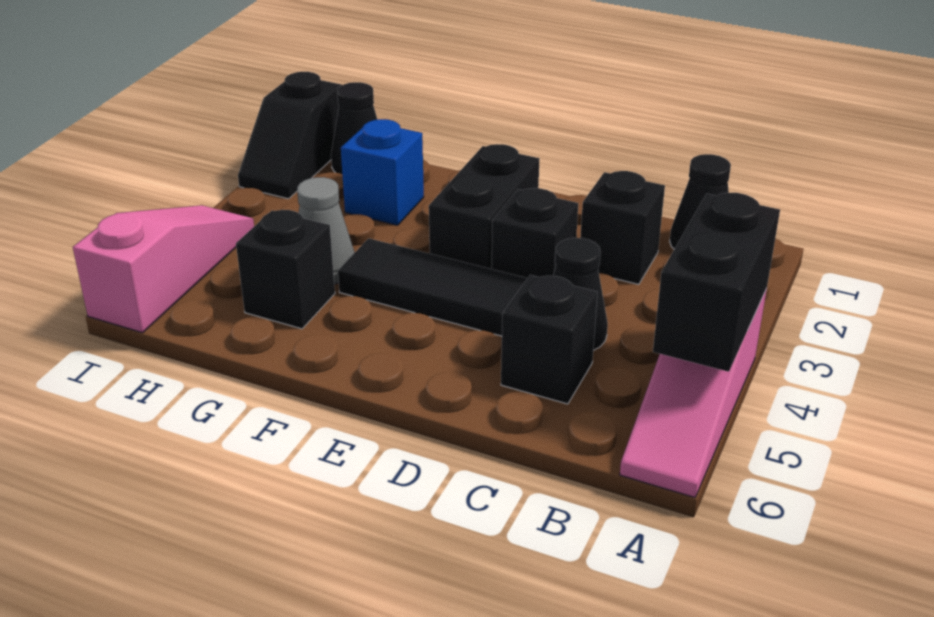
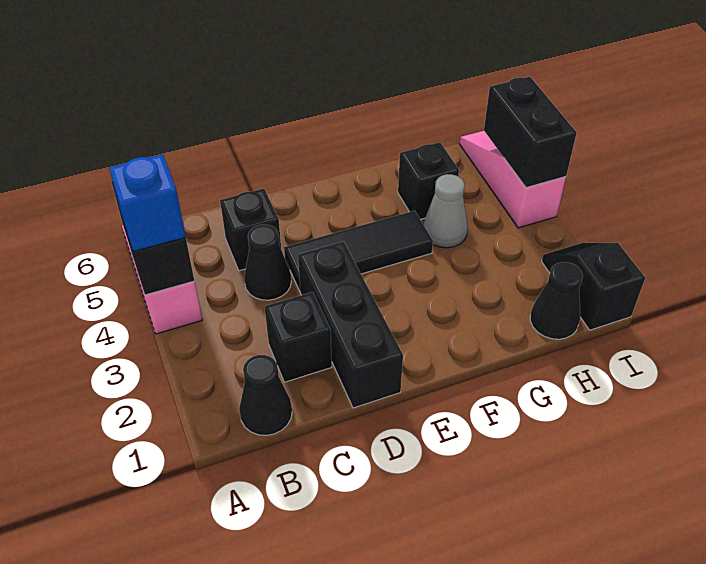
black brick D3 level 1 -> black brick D1:D3 level 1
black brick E2:E3 level 1 -> black brick I4:I5 level 2
blue brick G2 level 1 -> blue brick A4 level 3
pink slope I4:I6 level 1 top 6 -> pink slope I4:I6 level 1 top 4

